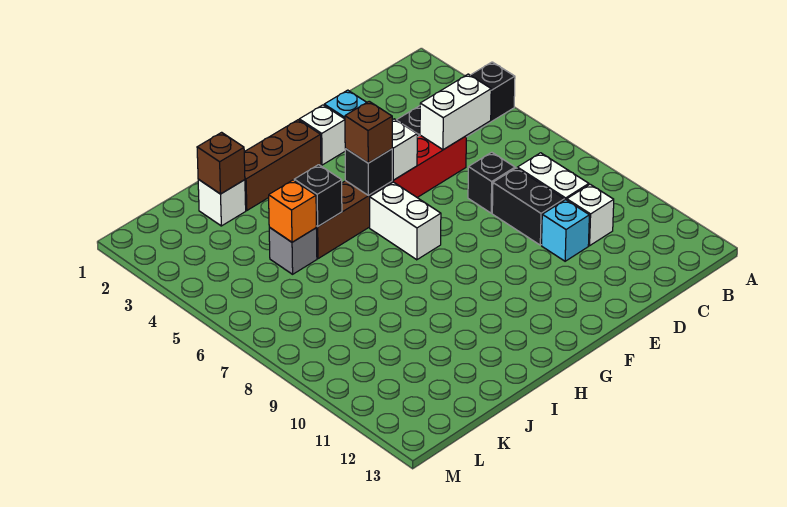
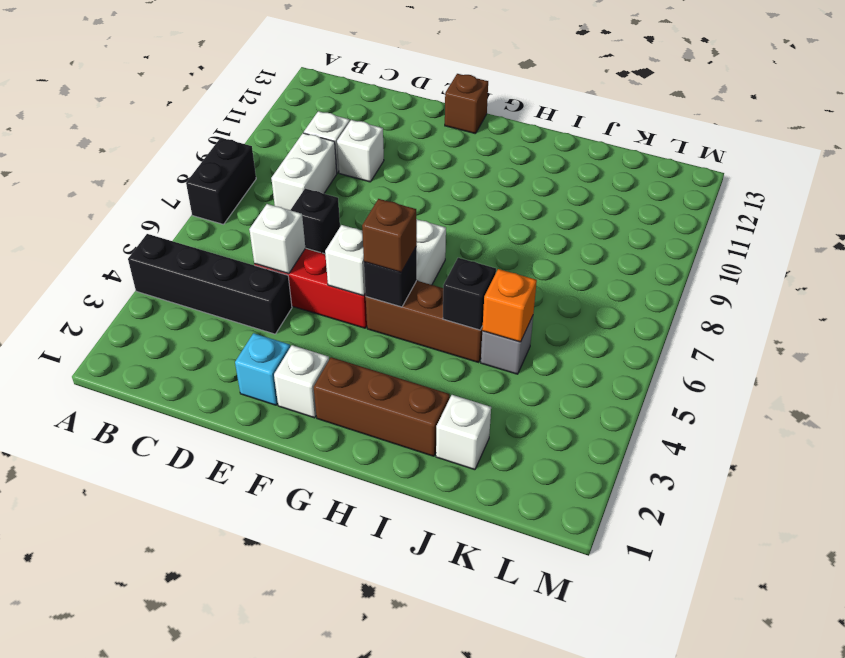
white brick C5:D5 level 2 -> white brick D5 level 2
black brick D8:D9 level 1 -> black brick A7:A8 level 1
cyan brick D10 level 1 -> white brick D10 level 1
brown brick J2 level 2 -> brown brick F13 level 1

